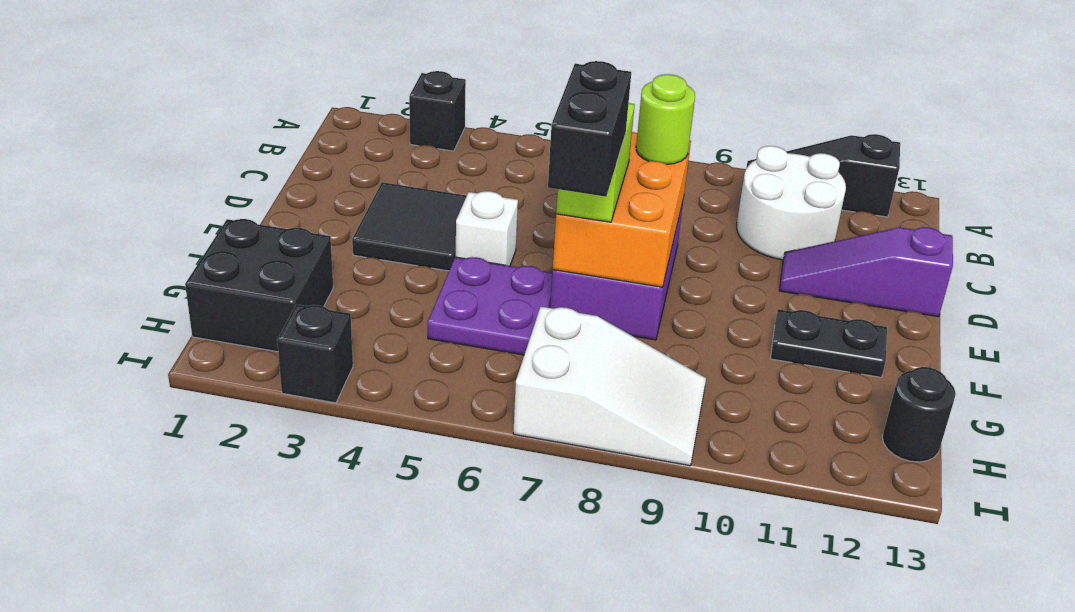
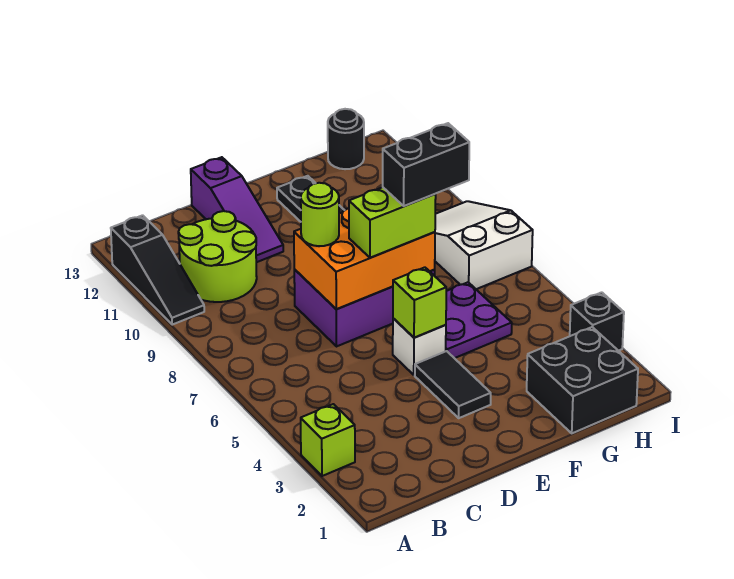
black brick A3 level 1 -> lime brick A3 level 1
white round brick B10:C11 level 1 -> lime round brick B10:C11 level 1
black tile D3:E4 level 1 -> black tile E3:E4 level 1
none -> lime brick E5 level 2

